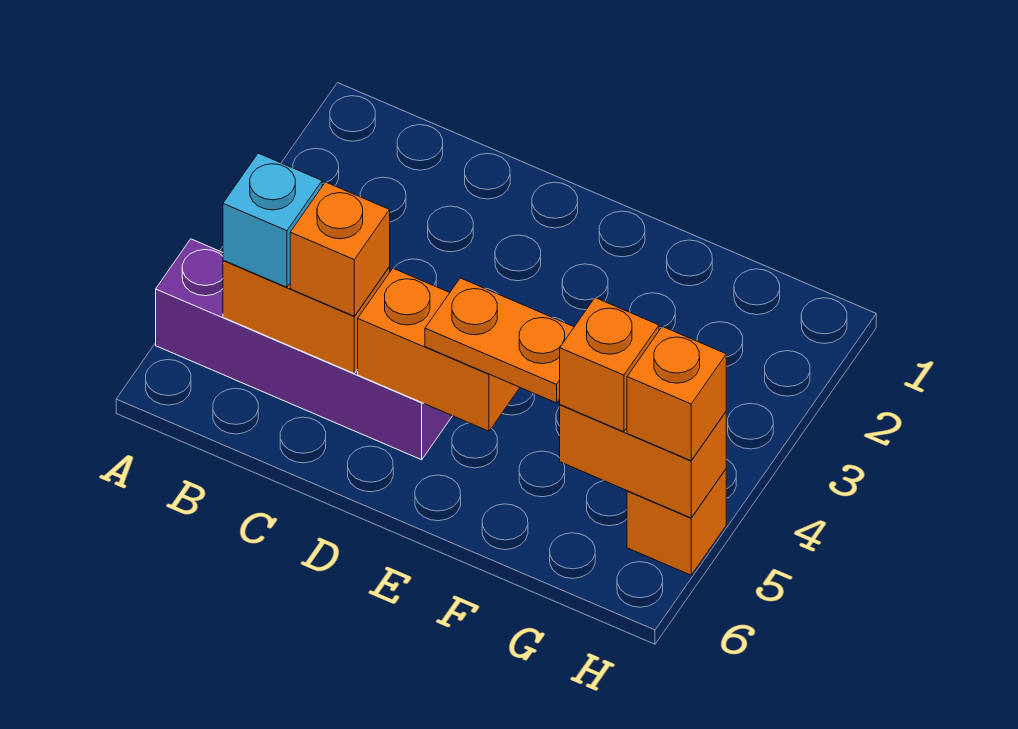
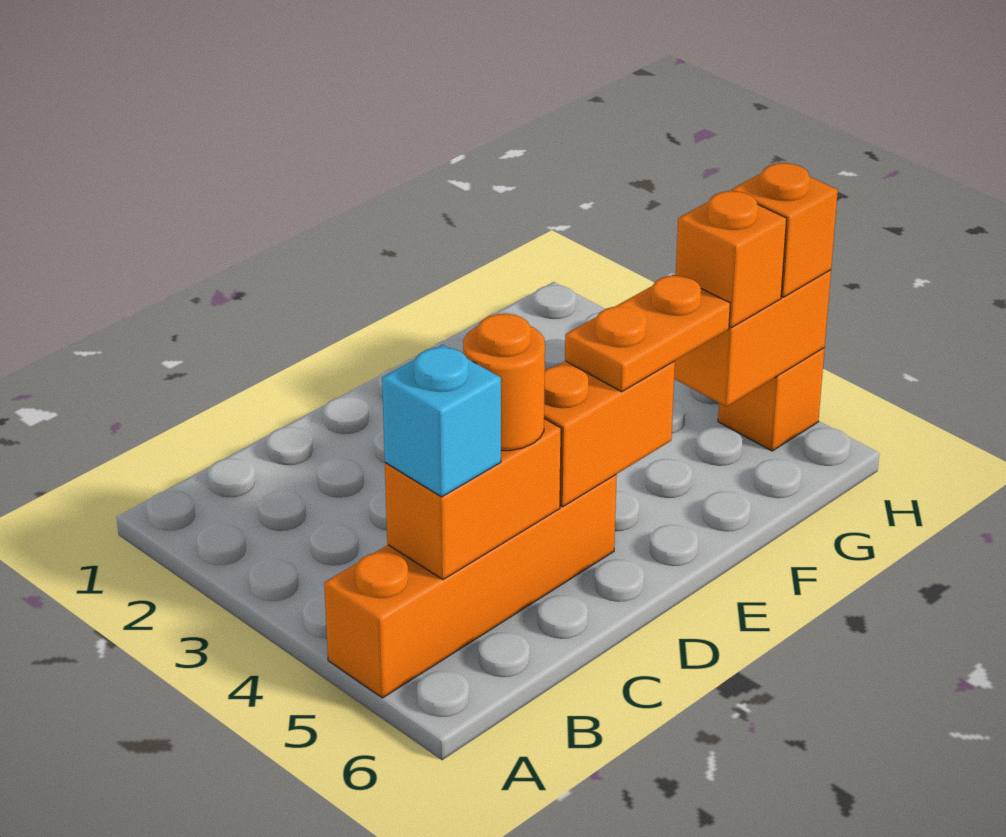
purple brick A5:D5 level 1 -> orange brick A5:D5 level 1
orange brick C5 level 3 -> orange round brick C5 level 3

